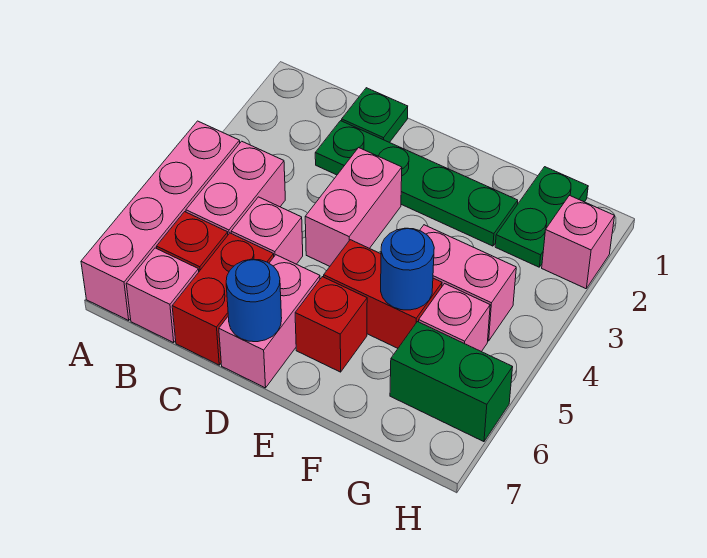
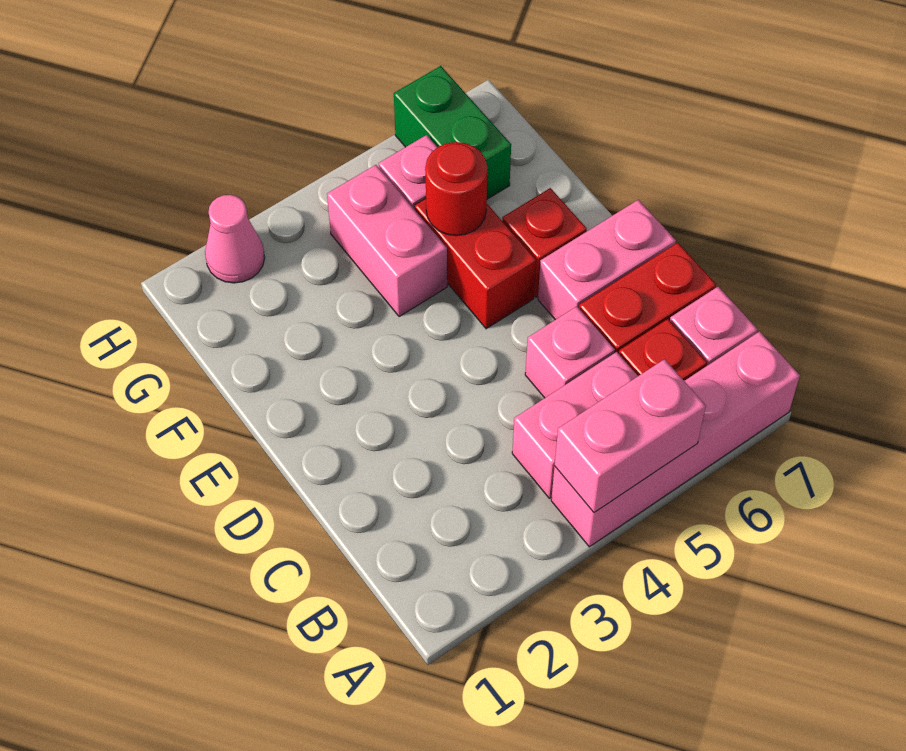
green plate C1 level 1 -> none
green plate C2:F2 level 1 -> none
pink brick D3:D4 level 1 -> pink brick A4:A5 level 2
blue round brick D7 level 2 -> none
blue round brick F5 level 2 -> red round brick F5 level 2
green plate G1:G2 level 1 -> none
pink brick H2 level 1 -> pink cone H2 level 1

